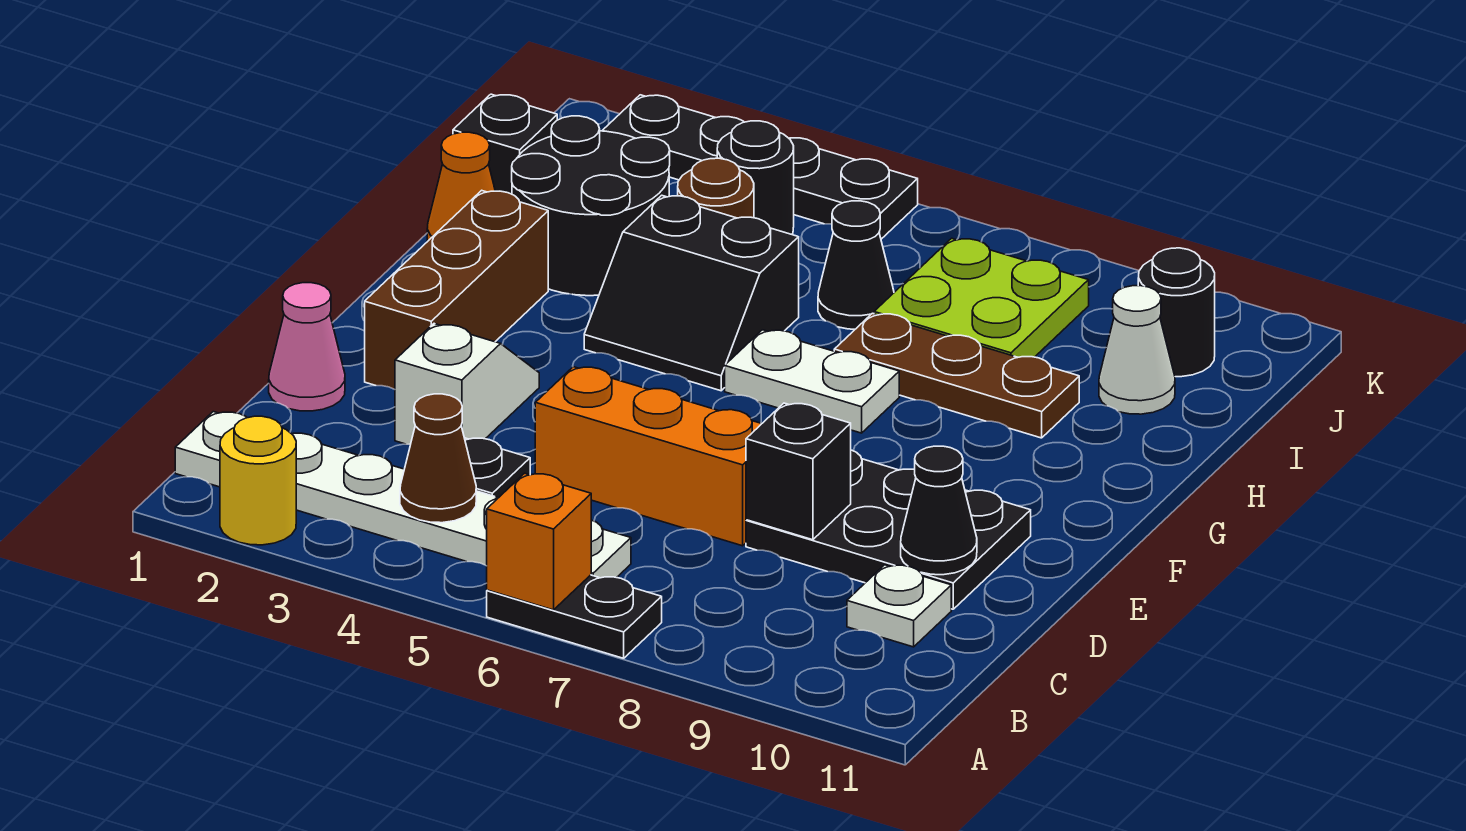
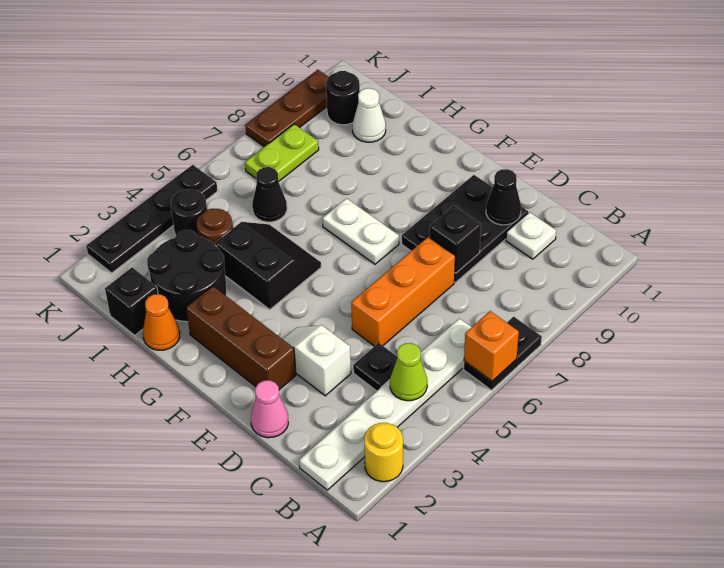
brown cone B4 level 2 -> lime cone B4 level 2
black slope G4:H5 level 1 top H -> black slope G4:H5 level 1 top 4
white plate G6:G7 level 1 -> white plate F7:G7 level 1
brown plate H7:H9 level 1 -> brown plate K8:K10 level 1
lime plate I7:J8 level 1 -> lime plate J7:J8 level 1

